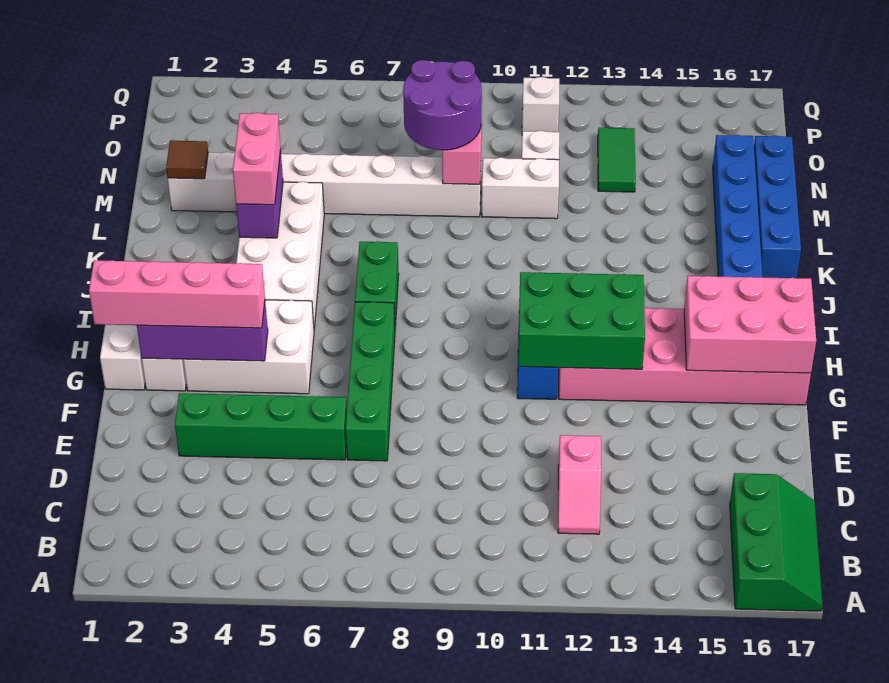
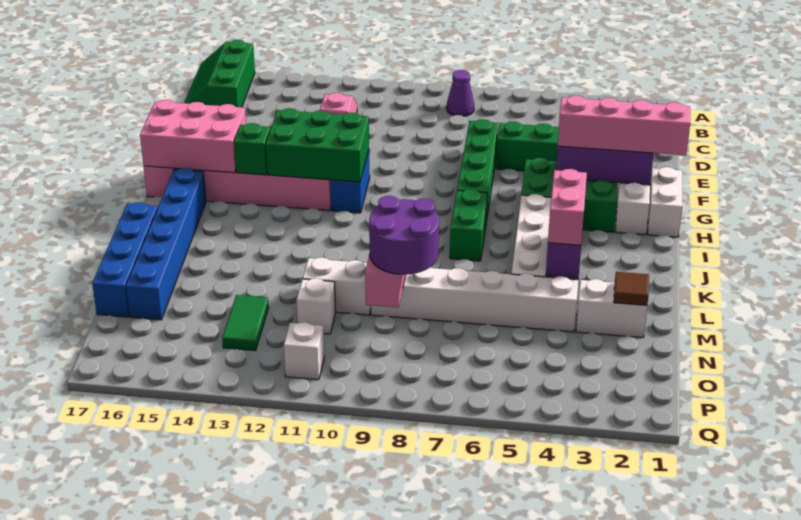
none -> purple cone B8 level 1
white brick G3:H5 level 1 -> green brick G3:H5 level 1
none -> green brick H14 level 2

